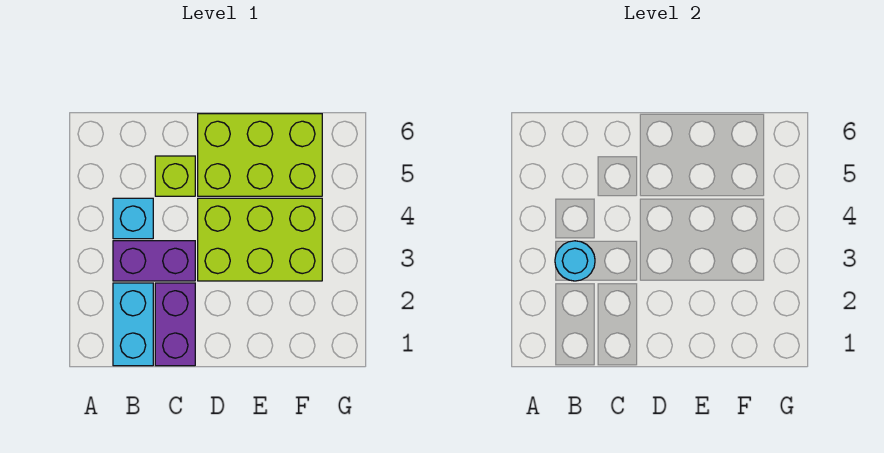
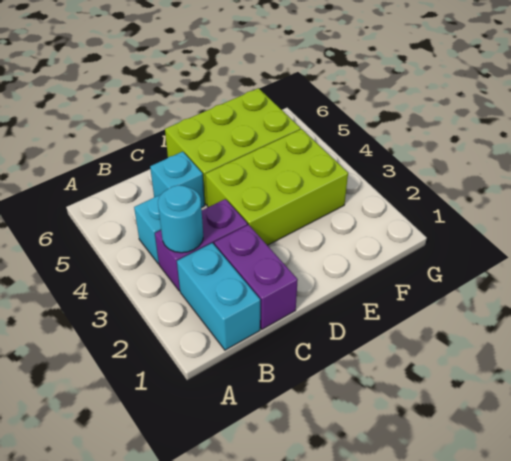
lime brick C5 level 1 -> cyan brick C5 level 1

